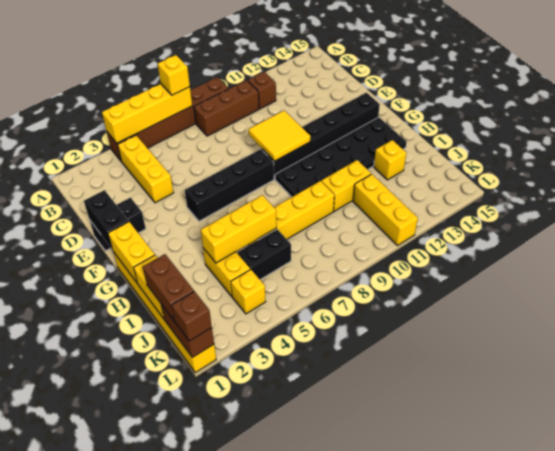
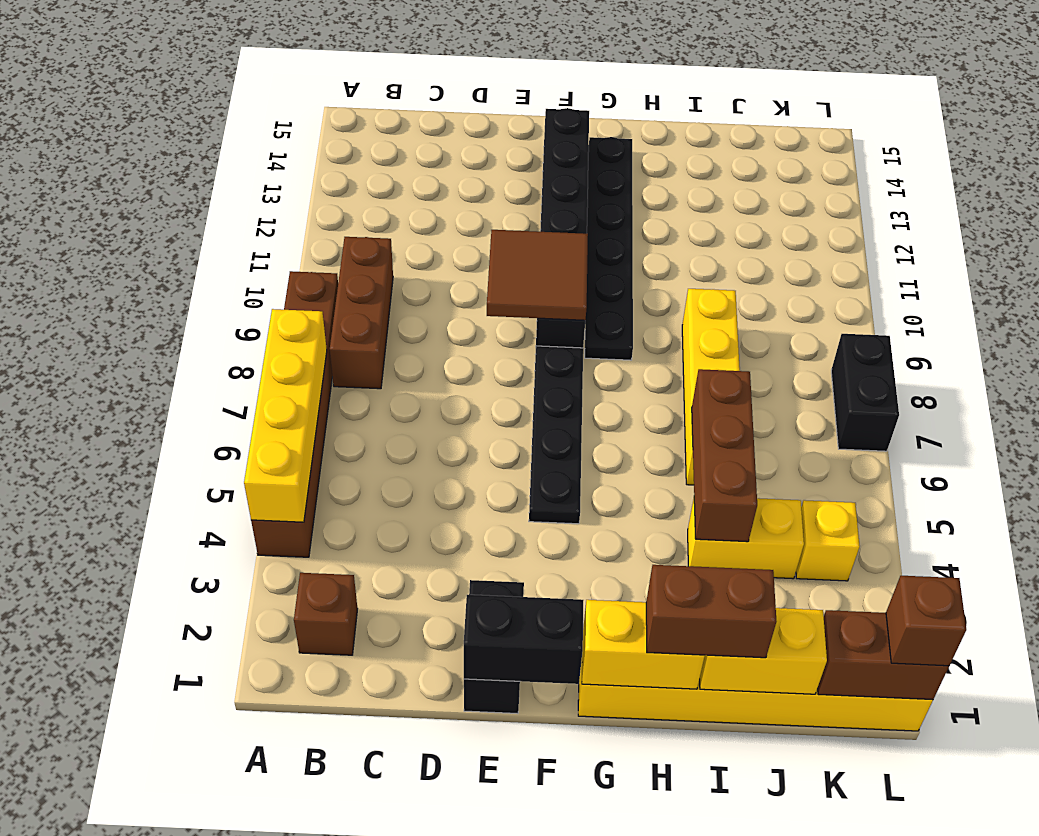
yellow brick A7 level 3 -> none
yellow brick B4:D4 level 1 -> none
brown brick B11 level 1 -> brown brick B2 level 1
yellow tile E9:F10 level 2 -> brown tile E9:F10 level 2
black brick F5:F8 level 1 -> black plate F5:F8 level 1
black plate G9:H14 level 1 -> black plate G9:G14 level 1
yellow brick I4:I6 level 2 -> brown brick I4:I6 level 2
yellow brick I10:I11 level 1 -> none
yellow brick I13 level 1 -> none
brown brick J1:K1 level 3 -> brown brick H1:I1 level 3
black brick J5:J6 level 1 -> black brick L7:L8 level 1
yellow brick J11:L11 level 1 -> none

